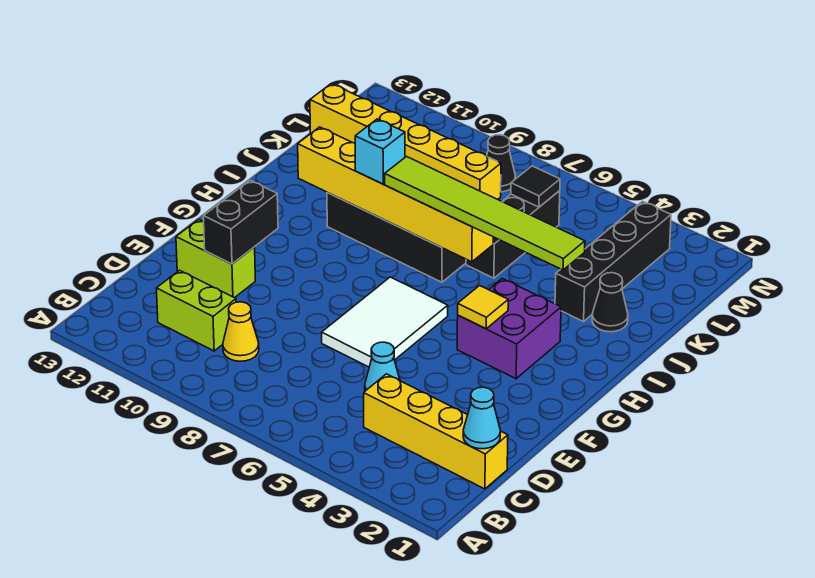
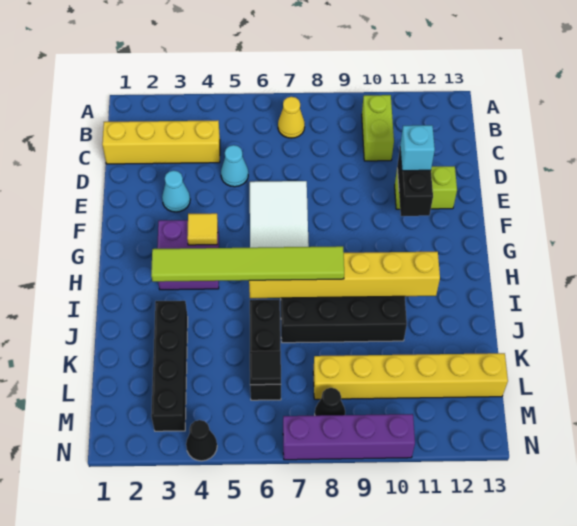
cyan cone C1 level 2 -> cyan cone E3 level 1
yellow cone C9 level 1 -> yellow cone B7 level 1
lime brick C10:C11 level 1 -> lime brick B10:C10 level 1
cyan brick I9 level 3 -> cyan brick E11 level 3
black cone J2 level 1 -> black cone N4 level 1
none -> purple brick N7:N10 level 1

